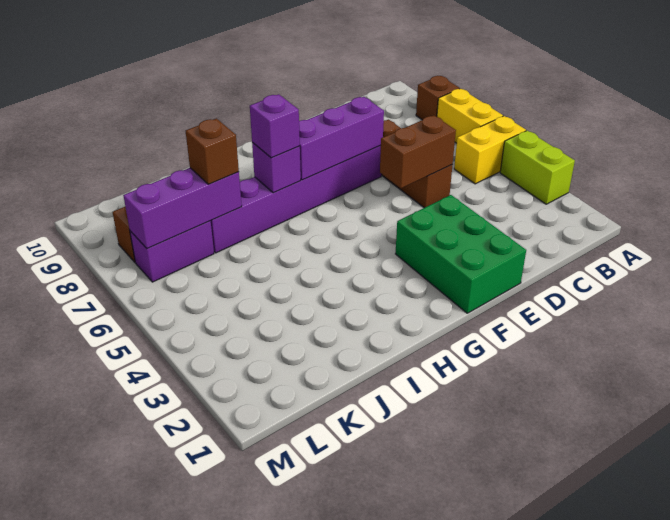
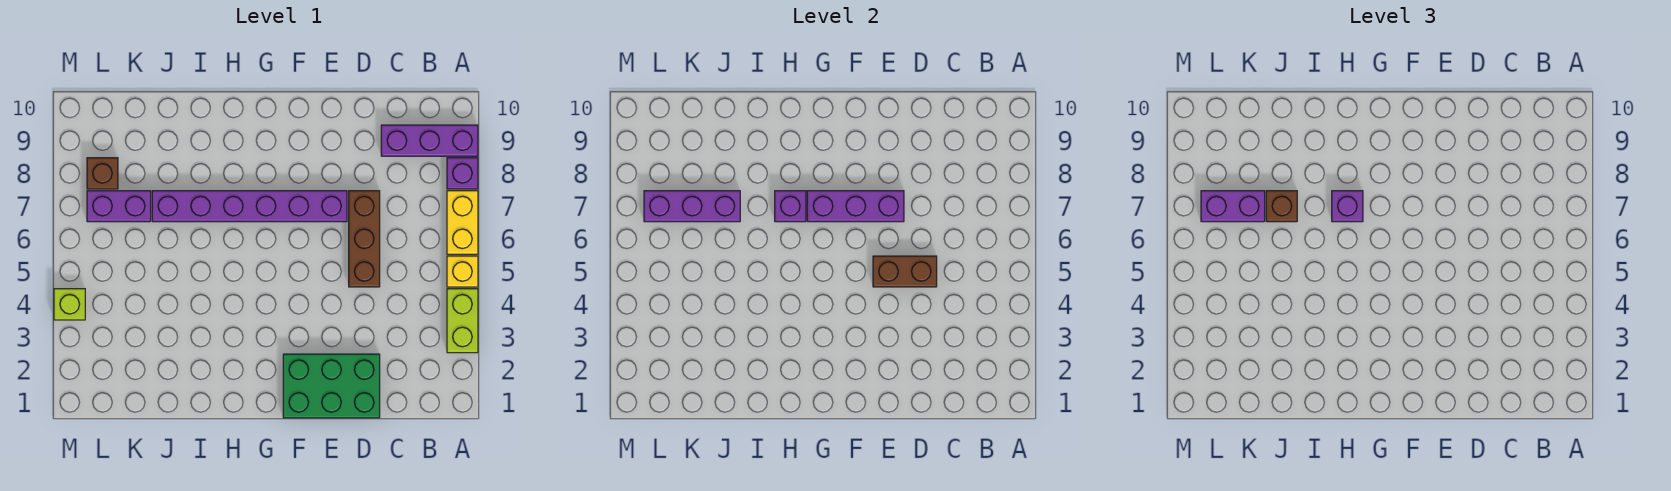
yellow brick A5:B5 level 1 -> yellow brick A5 level 1
brown brick A8 level 1 -> purple brick A8 level 1
none -> purple brick A9:C9 level 1
green brick E1:F3 level 1 -> green brick D1:F2 level 1
none -> purple brick K7:L7 level 3
none -> lime brick M4 level 1

